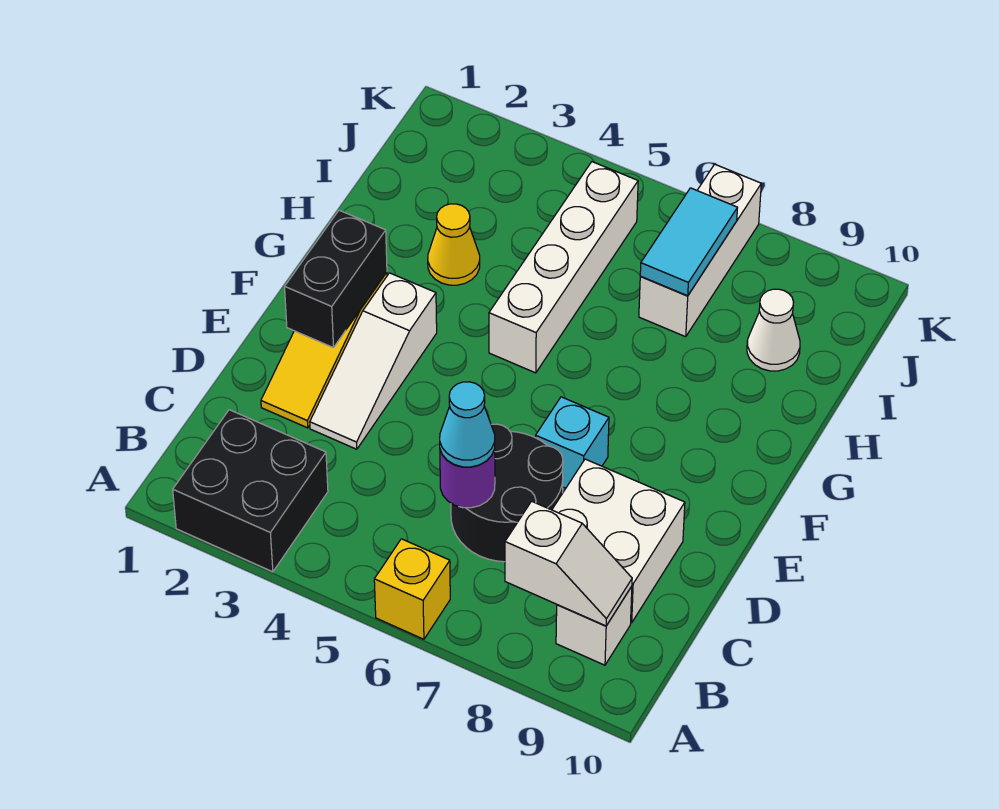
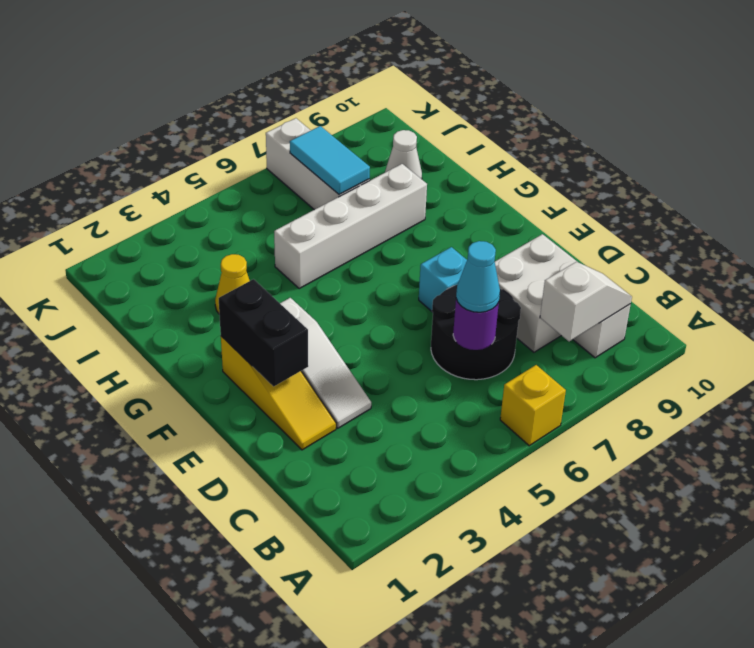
black brick A2:B3 level 1 -> none
white brick G5:J5 level 1 -> white brick H5:H8 level 1

